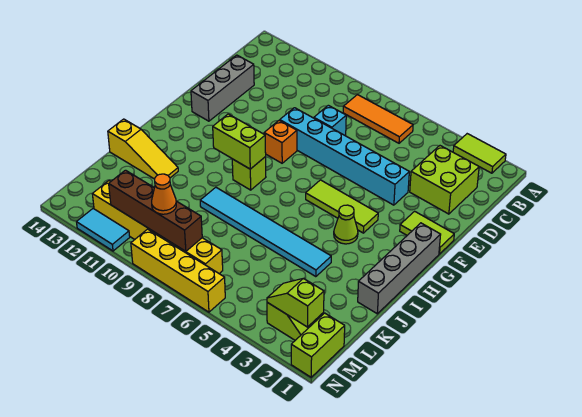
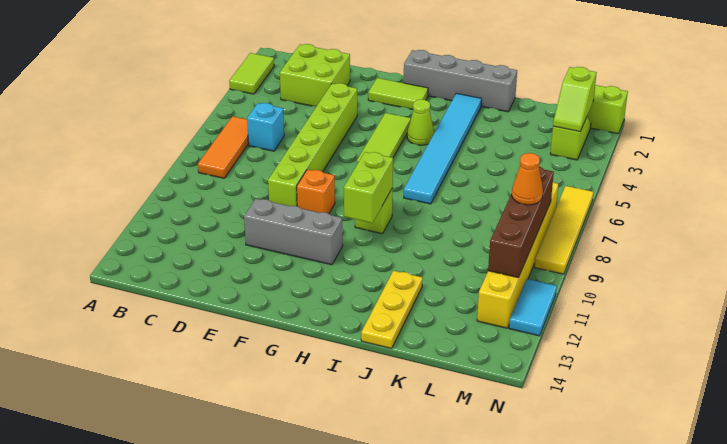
cyan brick D8 level 1 -> cyan brick C6 level 1
grey brick D13:F13 level 1 -> grey brick E11:G11 level 1
cyan brick E4:E9 level 1 -> lime brick E4:E9 level 1
lime tile F1:F2 level 1 -> lime tile F2:G2 level 1
cyan tile J4:J9 level 1 -> cyan tile I2:I7 level 1
yellow slope J12:J14 level 1 top 14 -> yellow plate J12:J14 level 1
yellow brick N6:N9 level 1 -> yellow tile N6:N9 level 1

